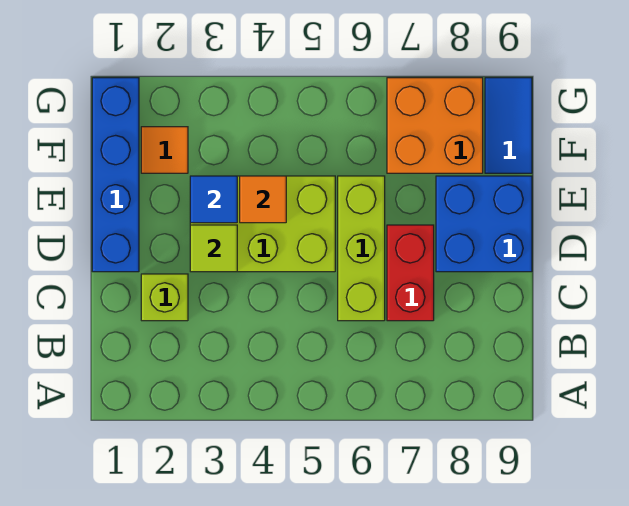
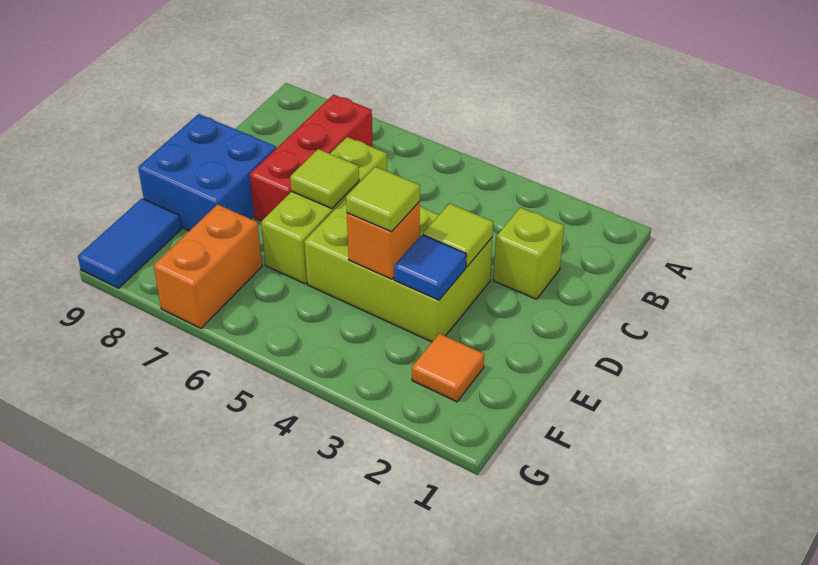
red brick C7:D7 level 1 -> red brick B7:D7 level 1
blue brick D1:G1 level 1 -> none
none -> lime tile D6 level 2
orange tile E4 level 2 -> orange brick E4 level 2
none -> lime tile E4 level 3
orange brick F7:G8 level 1 -> orange brick F7:G7 level 1

